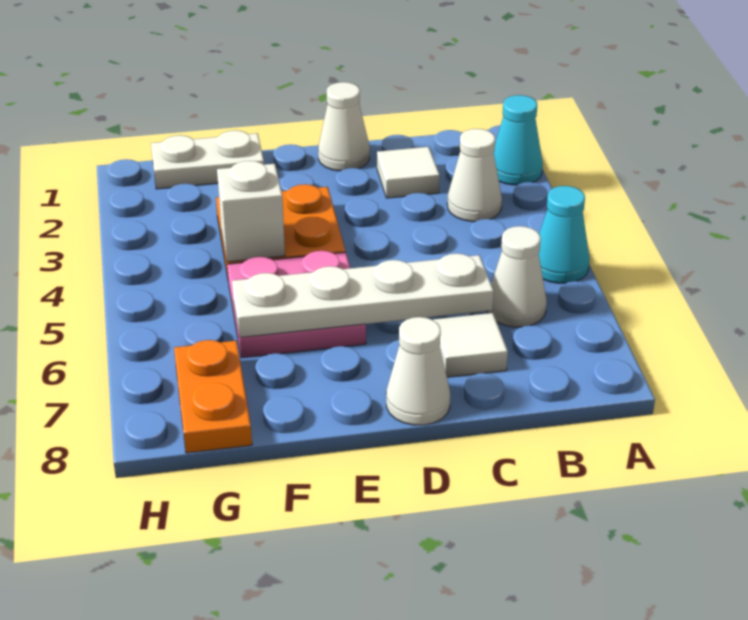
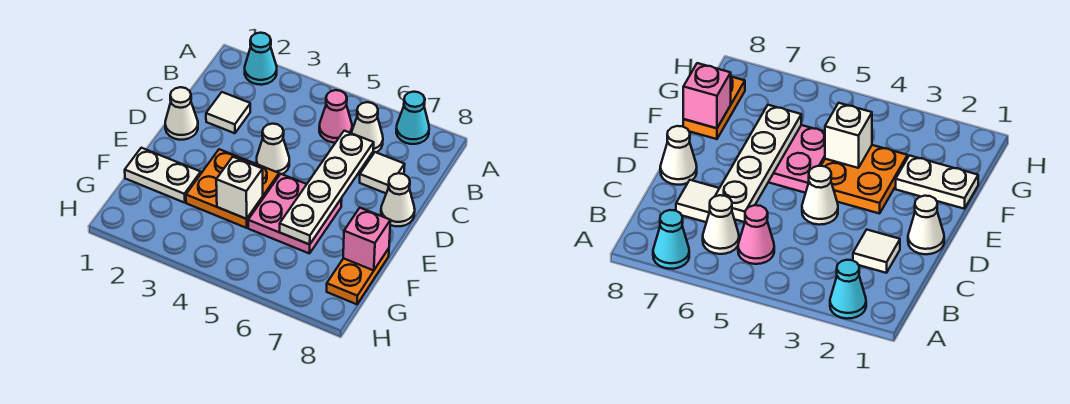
cyan cone A5 level 1 -> cyan cone A7 level 1
white cone B3 level 1 -> white cone D4 level 1
none -> pink cone B5 level 1
white plate F1:G1 level 1 -> white plate F1:F2 level 1
none -> pink brick F8 level 2
orange plate G7:G8 level 1 -> orange plate F8:G8 level 1

